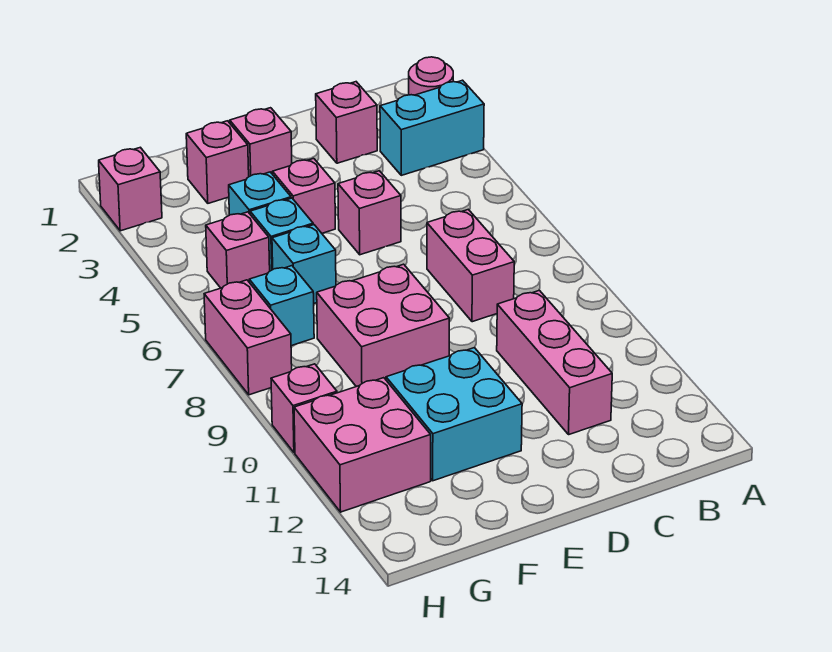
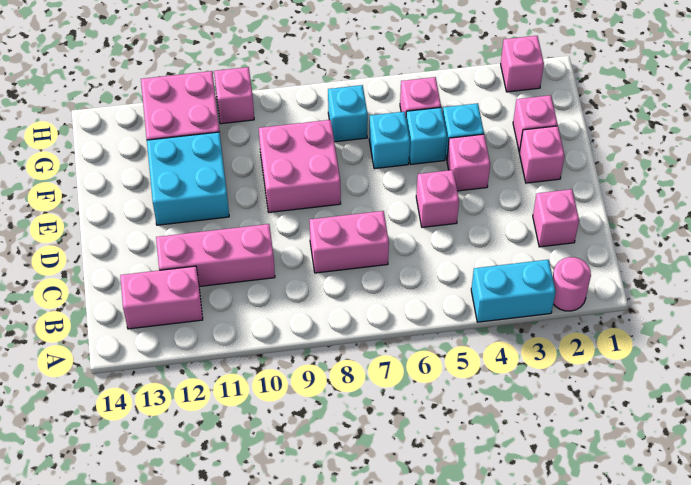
cyan brick A3:B3 level 1 -> cyan brick A3:A4 level 1
pink brick H7:H8 level 1 -> pink brick B12:B13 level 1

